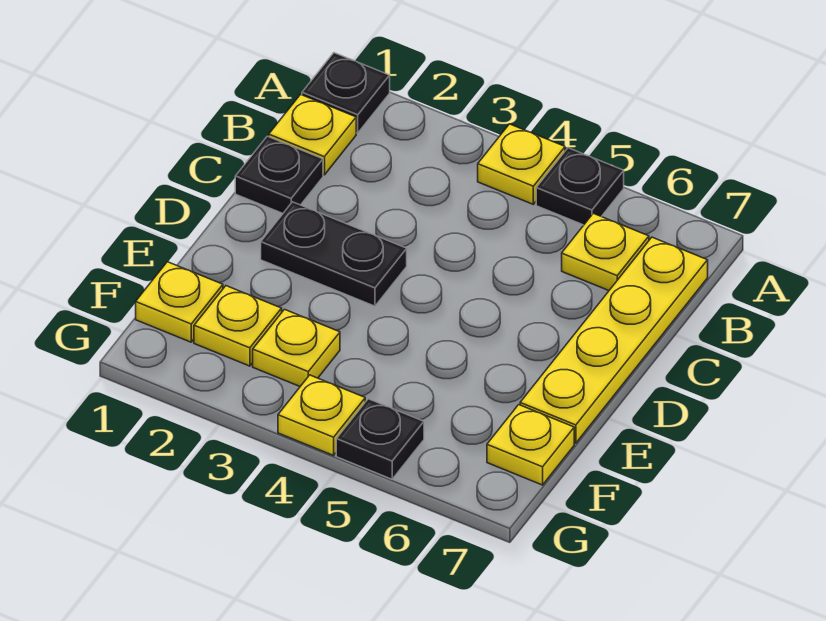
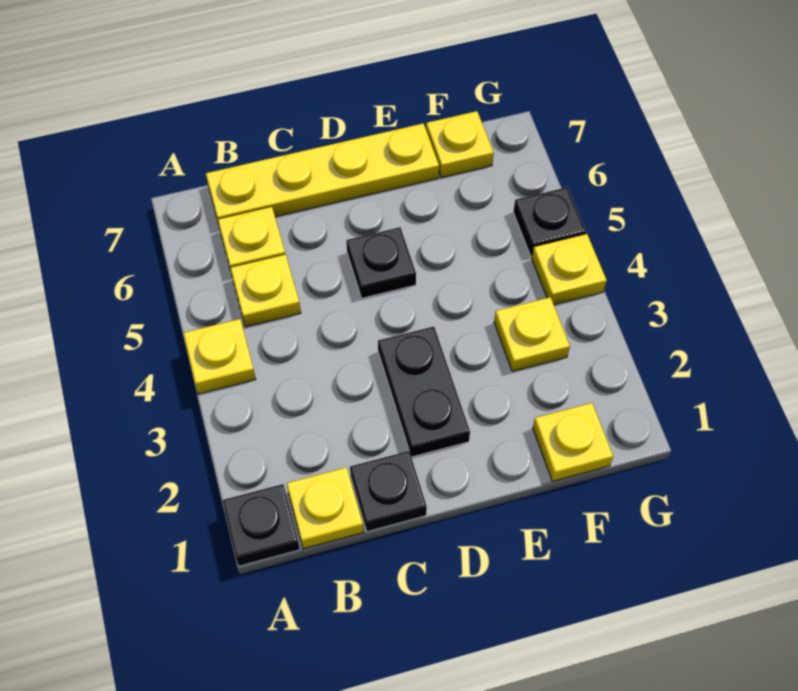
black plate A5 level 1 -> black plate D5 level 1
yellow plate F2 level 1 -> yellow plate B5 level 1

